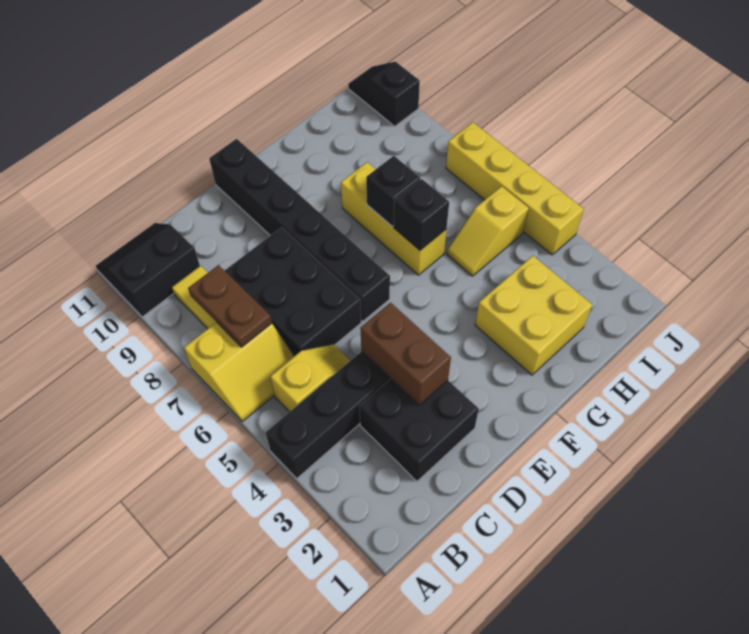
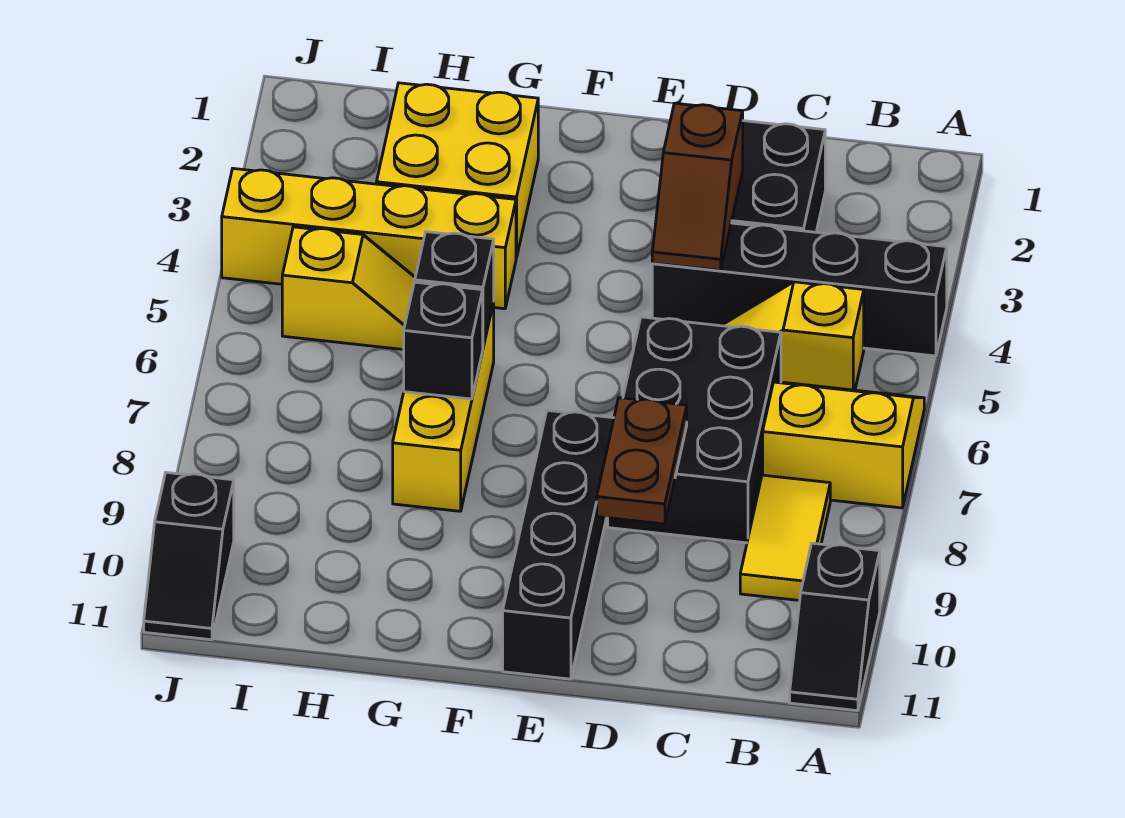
black slope A10:B11 level 1 top 10 -> black slope A10:A11 level 1 top 10
brown plate B7:B8 level 2 -> brown plate D8:D9 level 2
brown brick D3:D4 level 2 -> brown slope D3:D4 level 2 top 3
black brick E6:E11 level 1 -> black brick E8:E11 level 1
yellow brick J4:J7 level 1 -> yellow brick G4:J4 level 1

